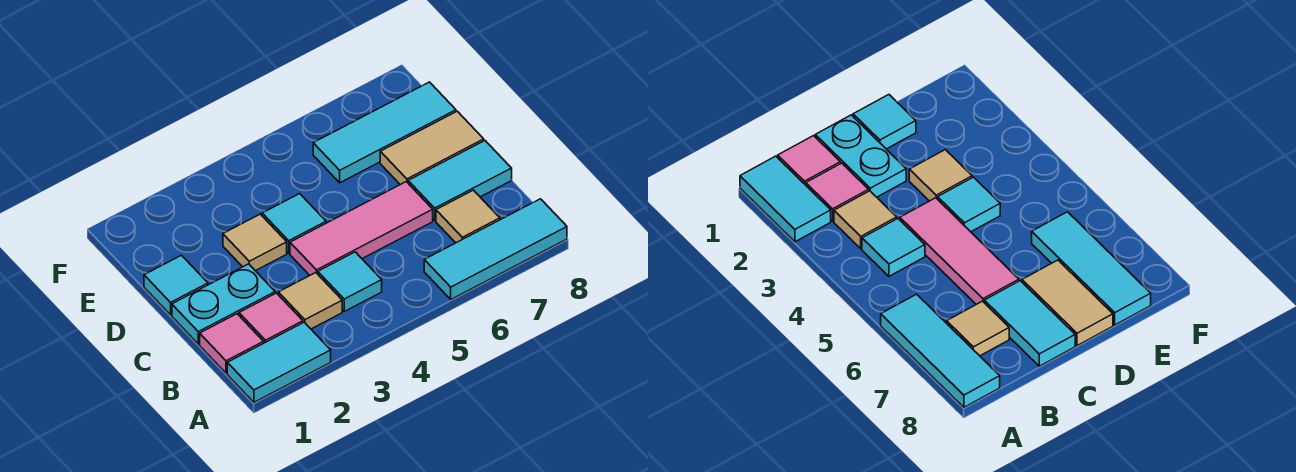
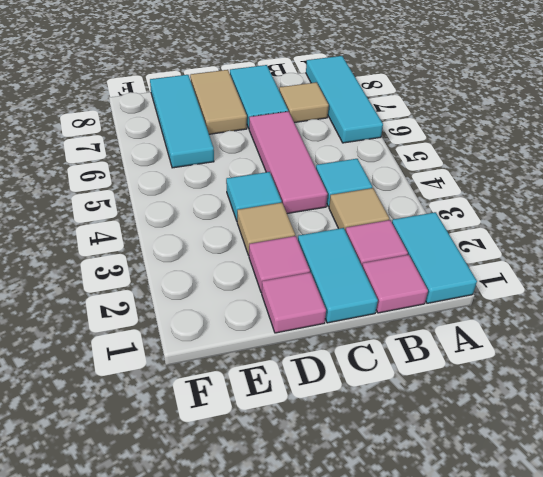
cyan plate C1:C2 level 1 -> cyan tile C1:C2 level 1
cyan tile D1 level 1 -> pink tile D1 level 1
none -> pink tile D2 level 1

